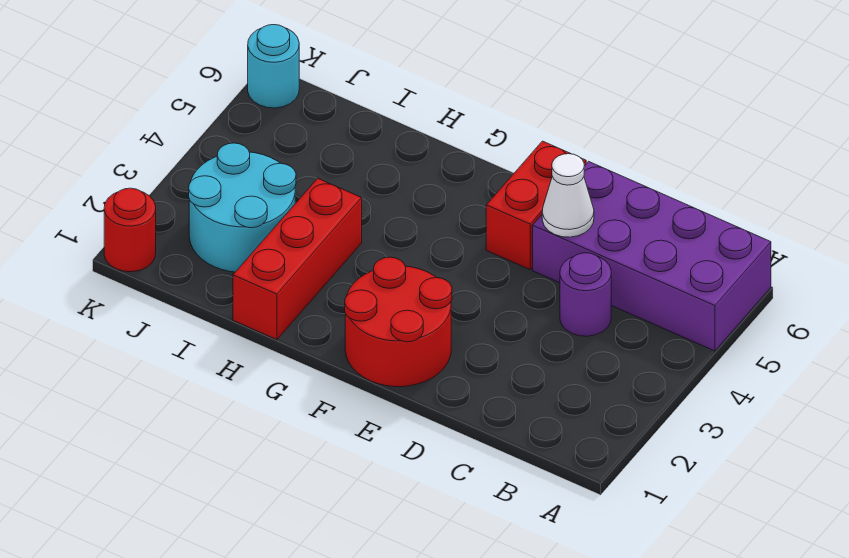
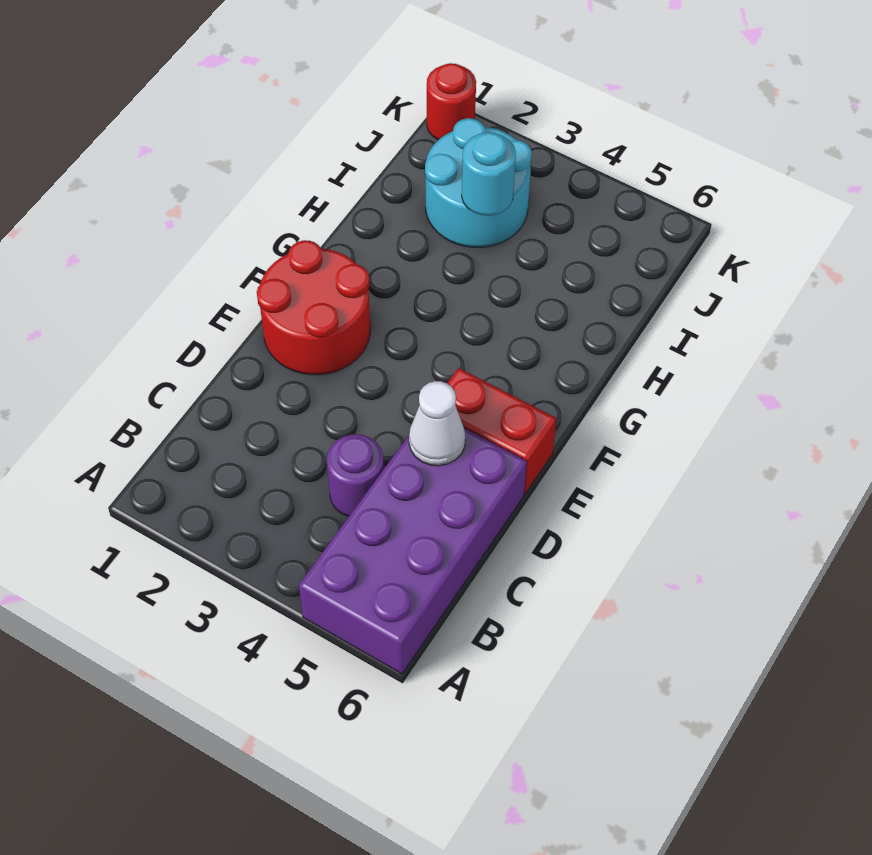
red brick H1:H3 level 1 -> none
cyan round brick K6 level 1 -> cyan round brick I3 level 2

